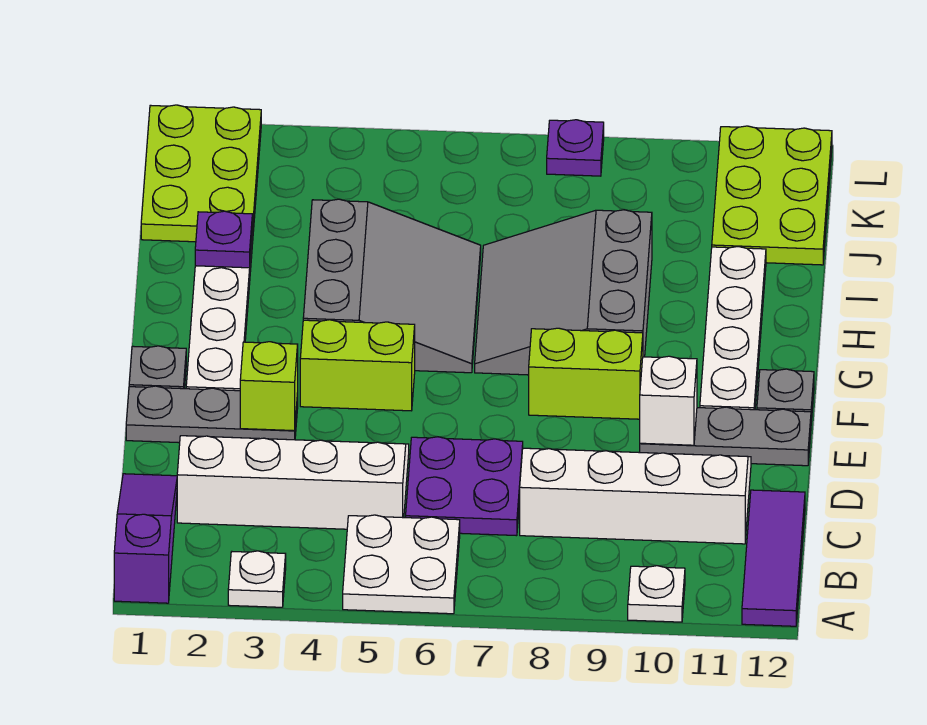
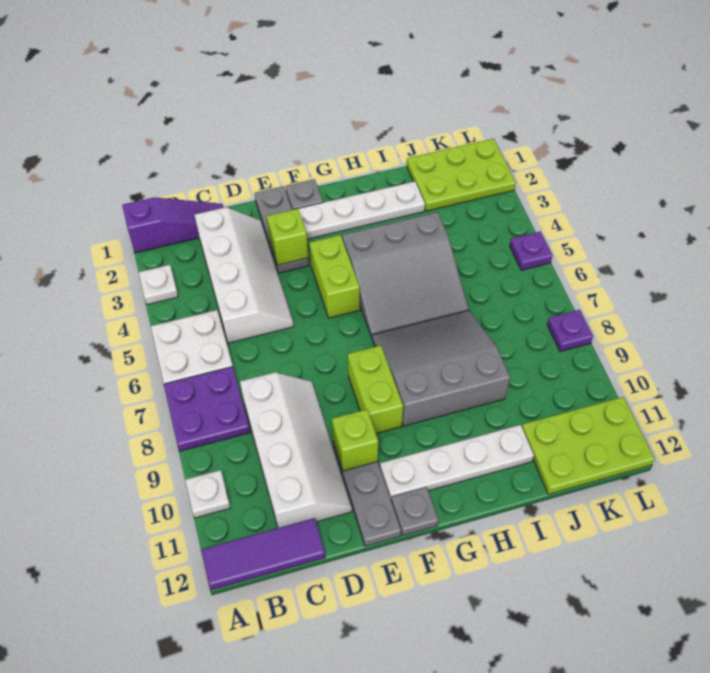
purple plate C6:D7 level 1 -> purple plate A7:B8 level 1
white brick E10 level 2 -> lime brick E10 level 2
purple plate I2 level 2 -> purple plate L5 level 1

